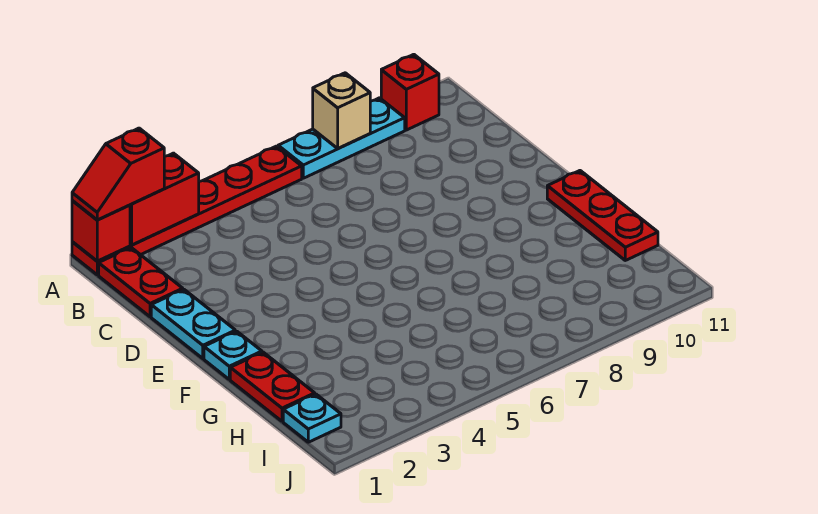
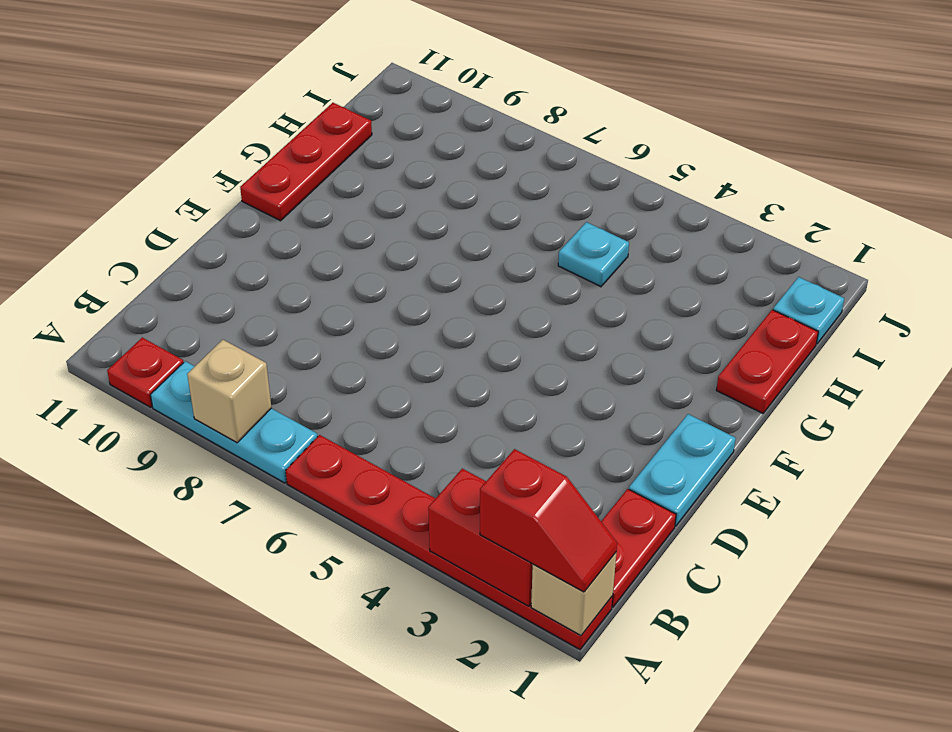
red brick A1 level 2 -> tan brick A1 level 2
red brick A10 level 1 -> red plate A10 level 1
cyan plate F1 level 1 -> cyan plate H5 level 1

